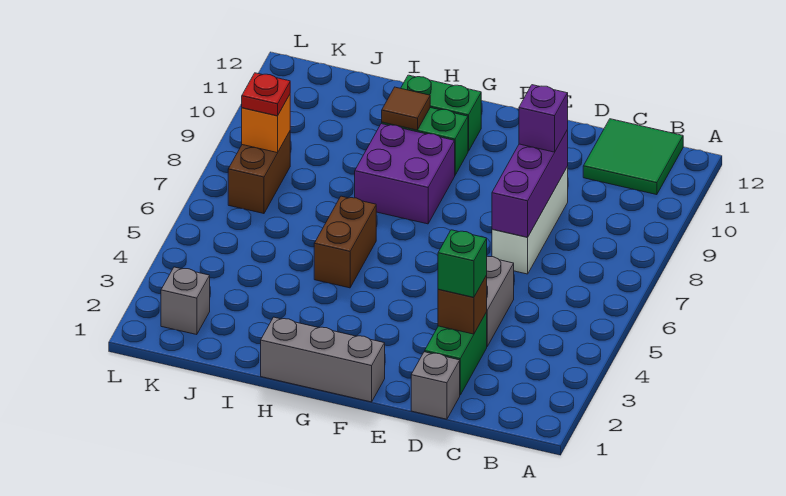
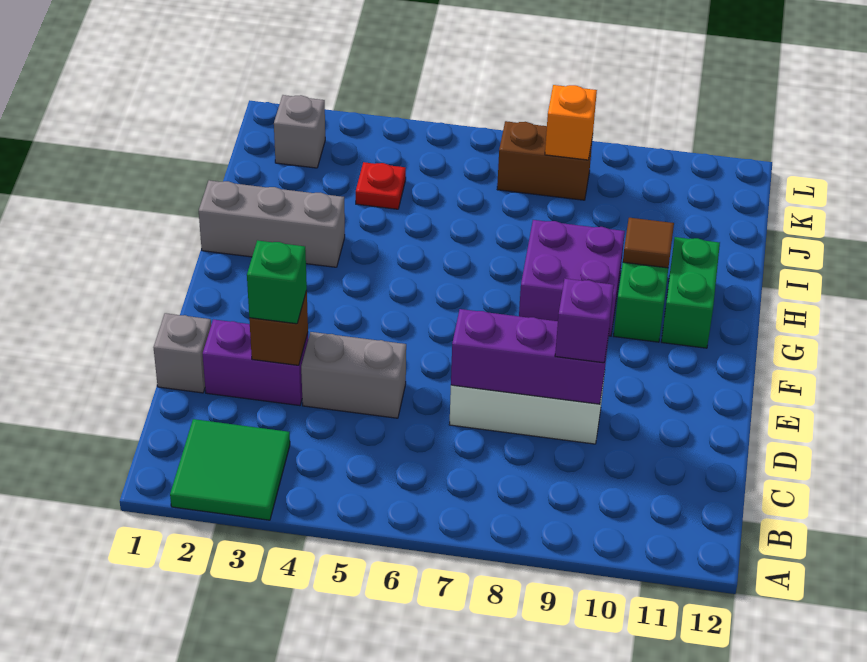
green tile B11:C12 level 1 -> green tile A2:B3 level 1
green brick D2:D3 level 1 -> purple brick D2:D3 level 1
grey brick F1:H1 level 1 -> grey brick H1:H3 level 1
brown brick H5:H6 level 1 -> none
red plate K8 level 3 -> red plate J4 level 1

